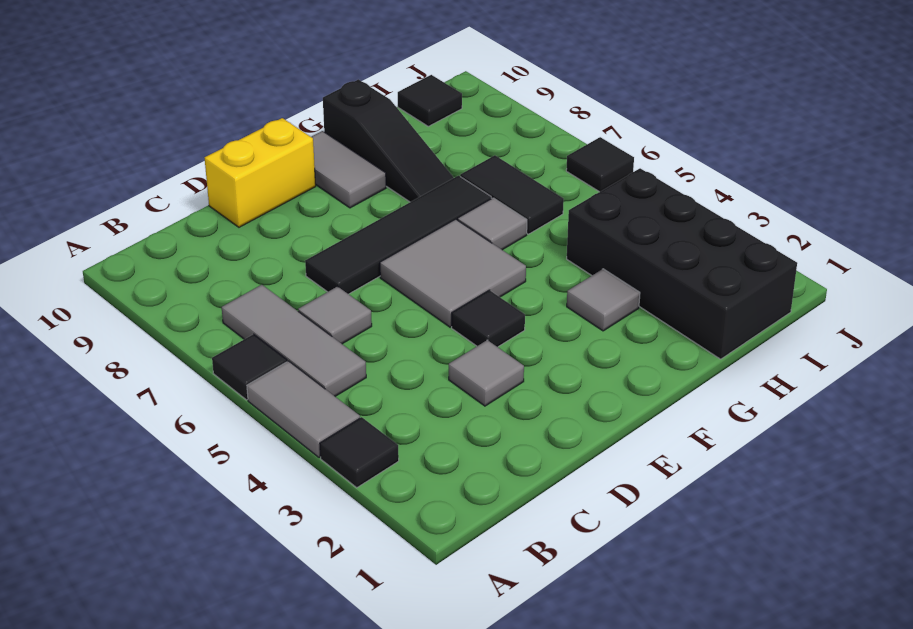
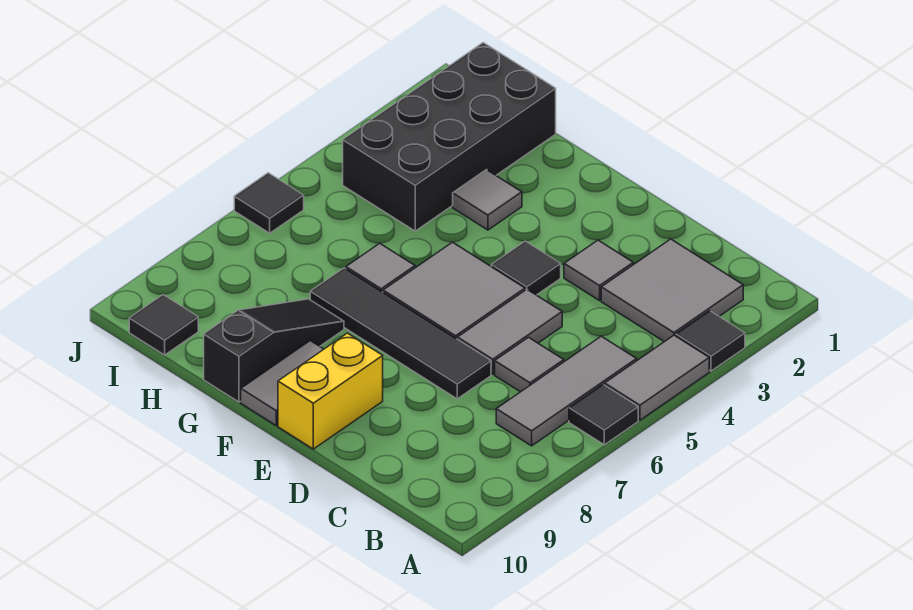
none -> grey tile B2:C3 level 1
none -> grey tile D5:D6 level 1
yellow brick D10:E10 level 1 -> yellow brick E9:E10 level 1
black tile H6:H7 level 1 -> none

